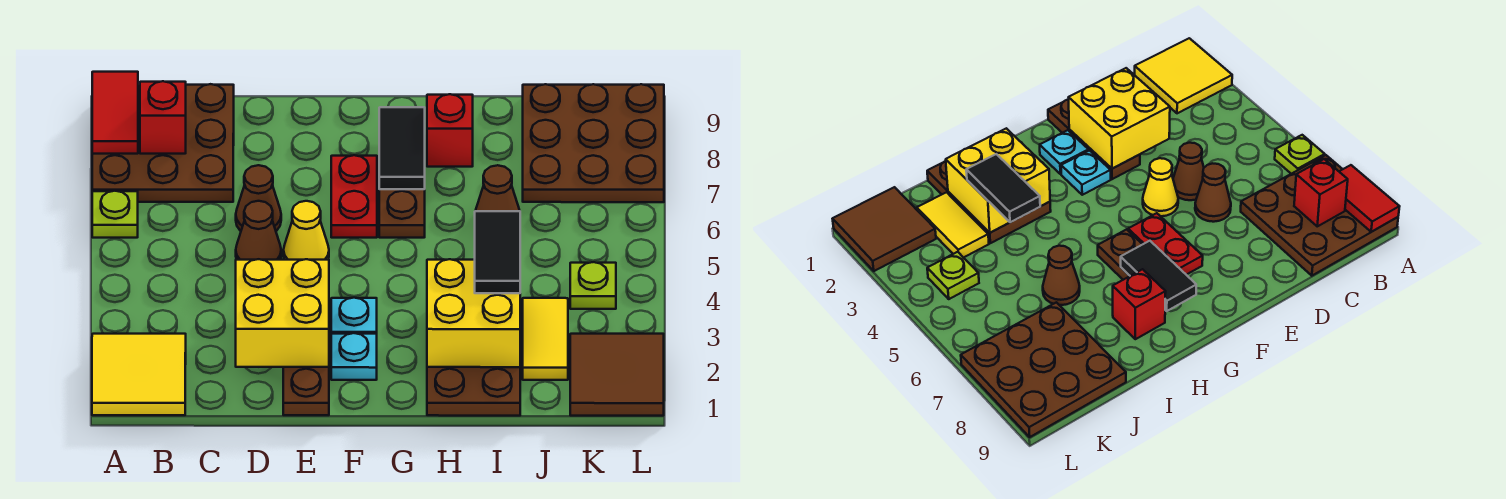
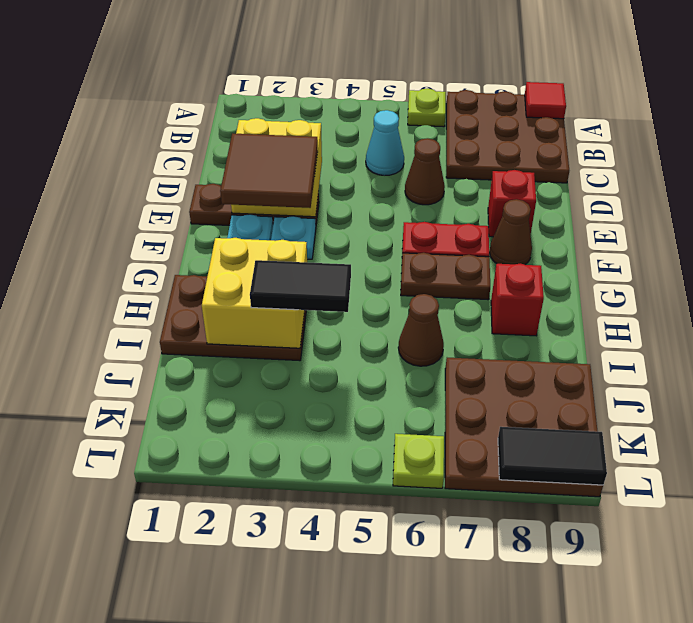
yellow tile A1:B2 level 1 -> none
red tile A8:A9 level 2 -> red tile A9 level 2
red brick B8 level 2 -> red brick E8 level 1
none -> cyan cone C5 level 1
brown cone D5 level 1 -> brown cone F8 level 1
yellow cone E5 level 1 -> none
black tile G7:G8 level 2 -> black tile L8:L9 level 2
yellow tile J2:J3 level 1 -> none
brown tile K1:L2 level 1 -> brown tile E2:F3 level 3
lime plate K4 level 1 -> lime plate L6 level 1

